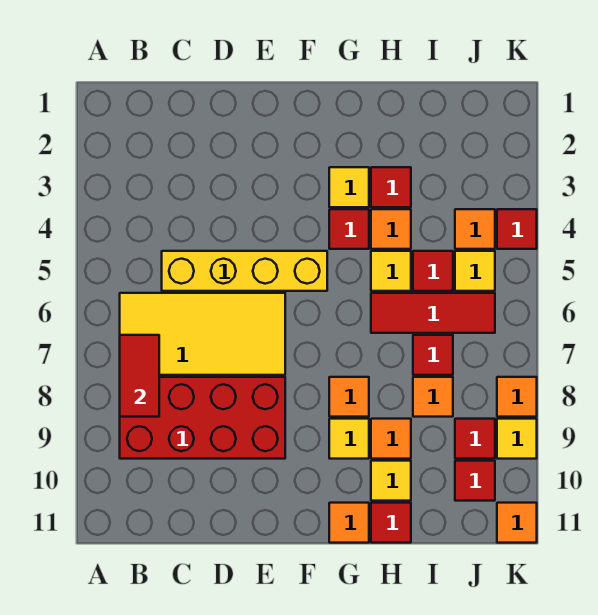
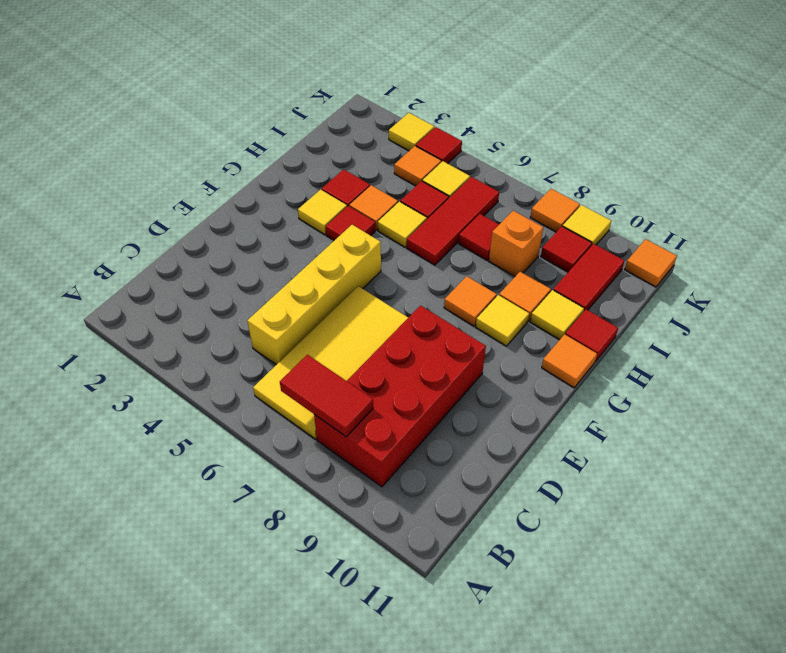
orange tile I8 level 1 -> orange brick I8 level 1
red tile J10 level 1 -> red tile I10:J10 level 1
none -> yellow tile K3 level 1

